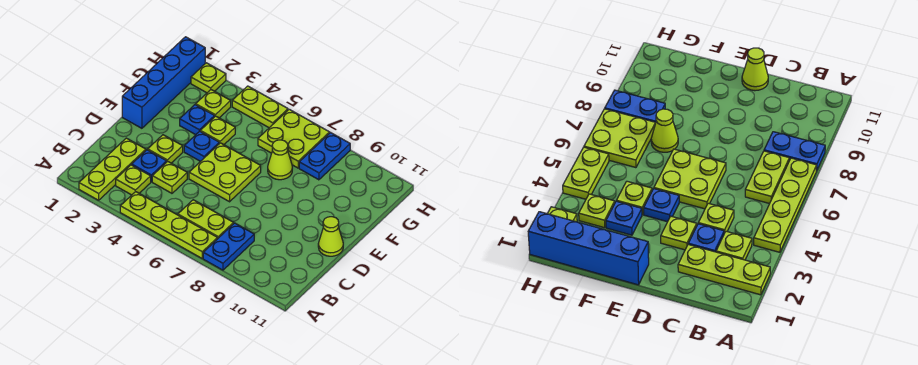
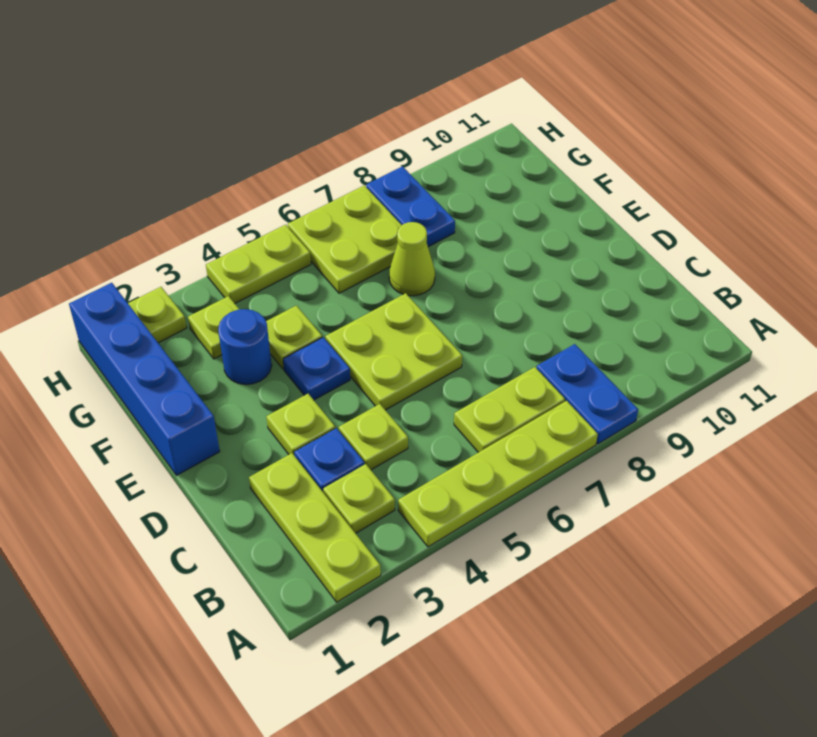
lime cone D11 level 1 -> none
blue plate F3 level 1 -> blue round brick F3 level 1

